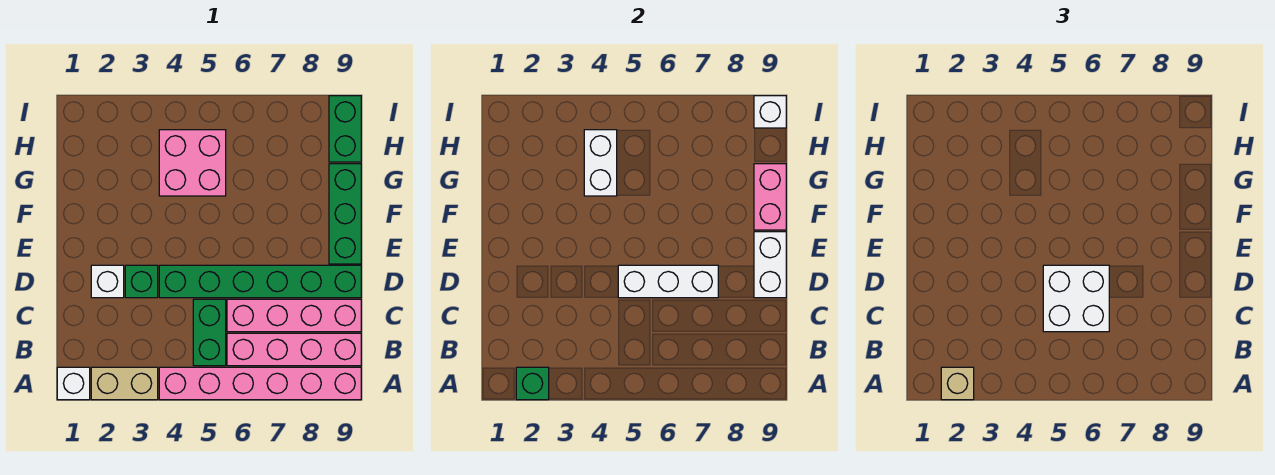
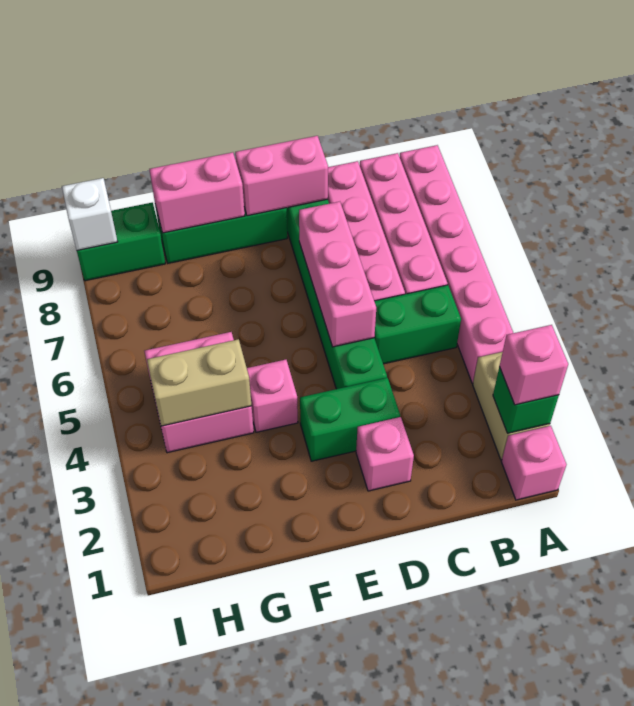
white brick A1 level 1 -> pink brick A1 level 1
tan brick A2 level 3 -> pink brick A2 level 3
white brick C5:D6 level 3 -> none
white brick D2 level 1 -> pink brick D2 level 1
green brick D3 level 1 -> green brick D3:E3 level 1
white brick D5:D7 level 2 -> pink brick D5:D7 level 2
white brick D9:E9 level 2 -> pink brick D9:E9 level 2
none -> pink brick F4 level 1
white brick G4:H4 level 2 -> tan brick G4:H4 level 2

